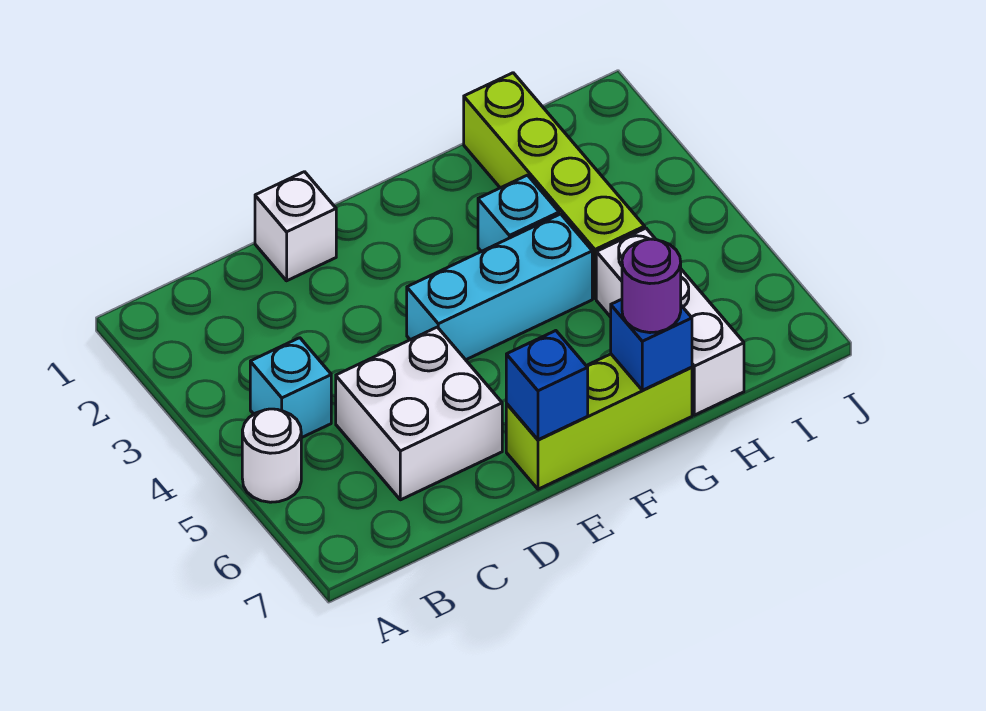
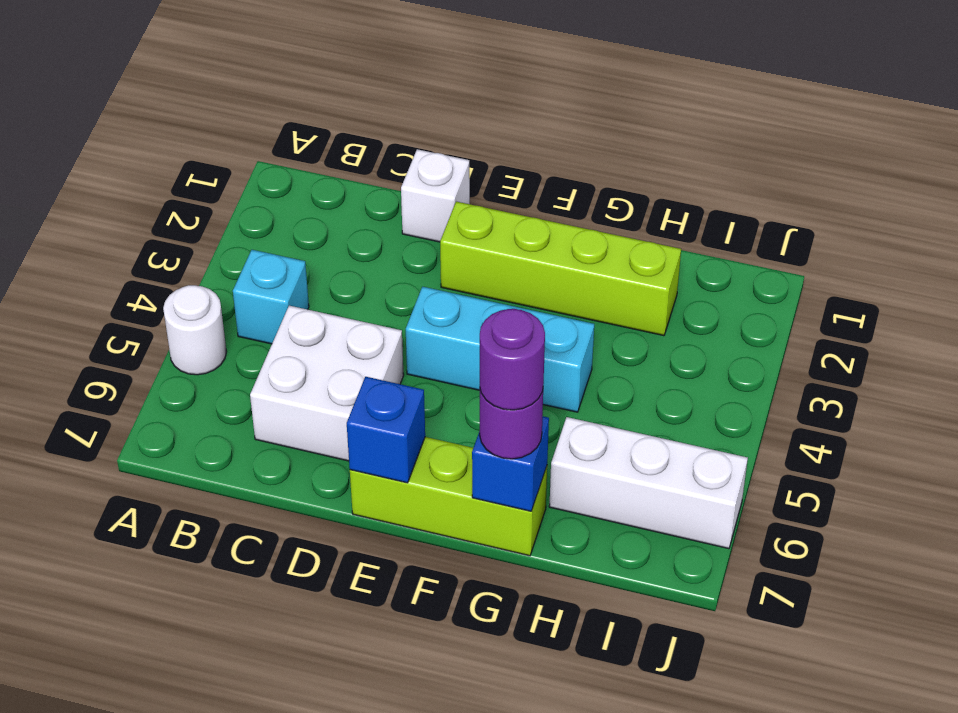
cyan brick G3 level 1 -> none
none -> purple round brick G7 level 4
lime brick H1:H4 level 1 -> lime brick E2:H2 level 1
white brick H5:H7 level 1 -> white brick H6:J6 level 1

